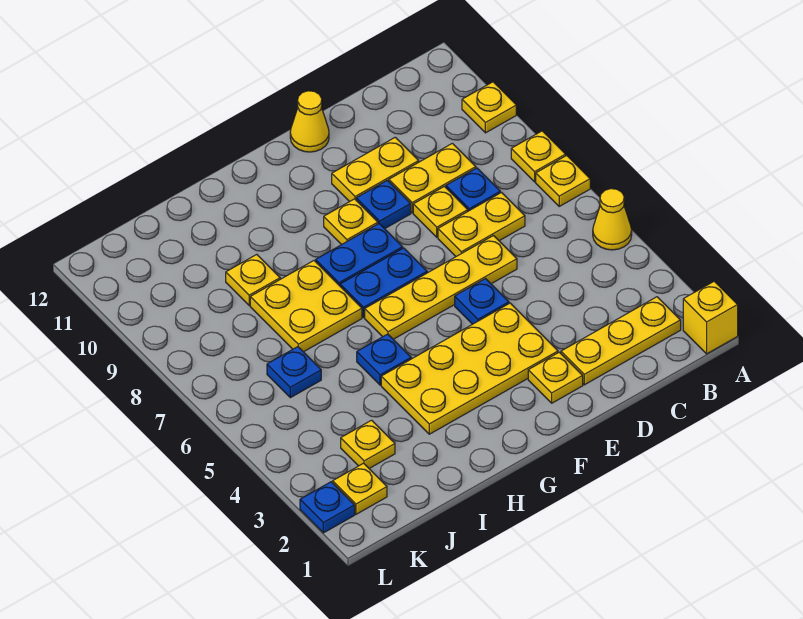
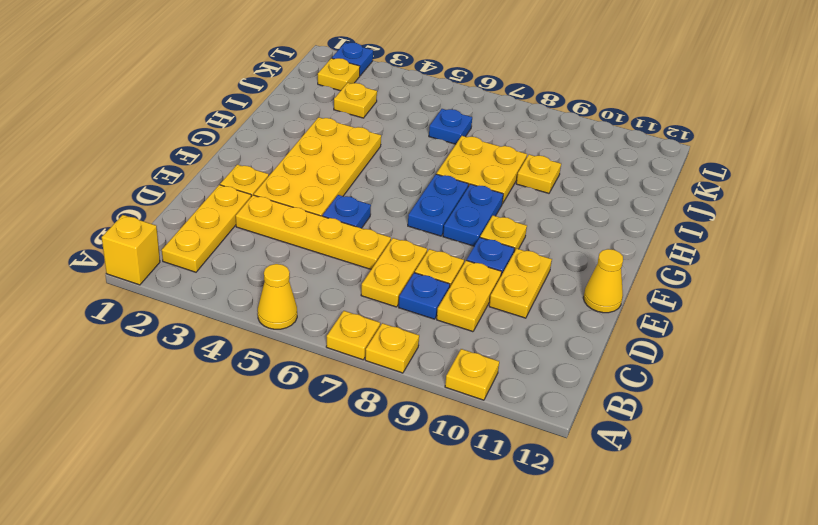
yellow plate D6:G6 level 1 -> yellow plate D3:D6 level 1
blue plate H5 level 1 -> none

